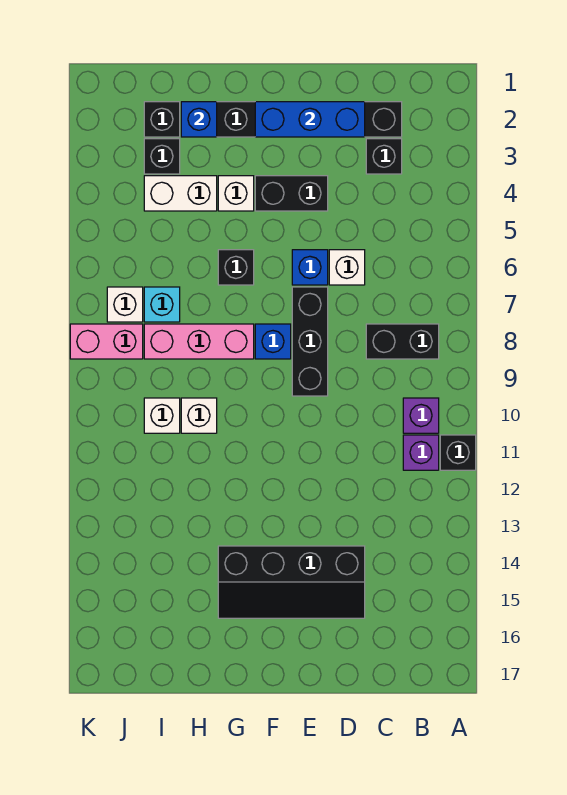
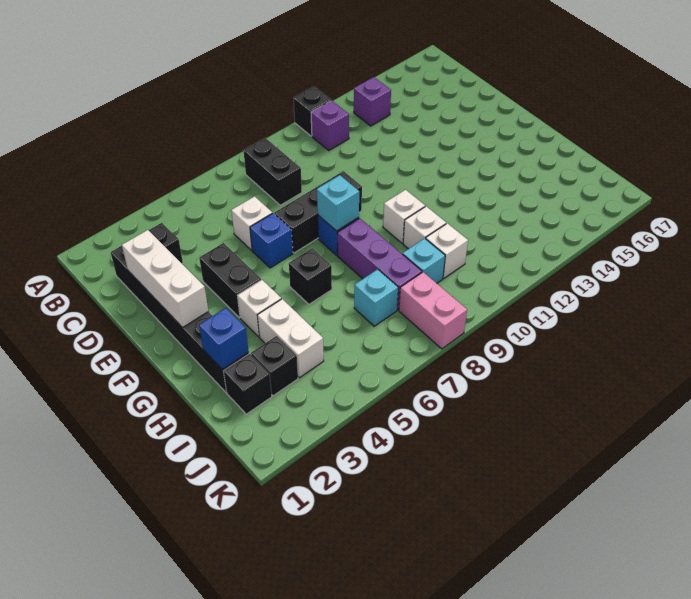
purple brick B10 level 1 -> purple brick B13 level 1
blue brick D2:F2 level 2 -> white brick D2:F2 level 2
black slope D14:G15 level 1 top 14 -> none
none -> cyan brick F8 level 2
pink brick G8:I8 level 1 -> purple brick G8:I8 level 1
none -> cyan brick I9 level 1
white brick J7 level 1 -> white brick G10 level 1

